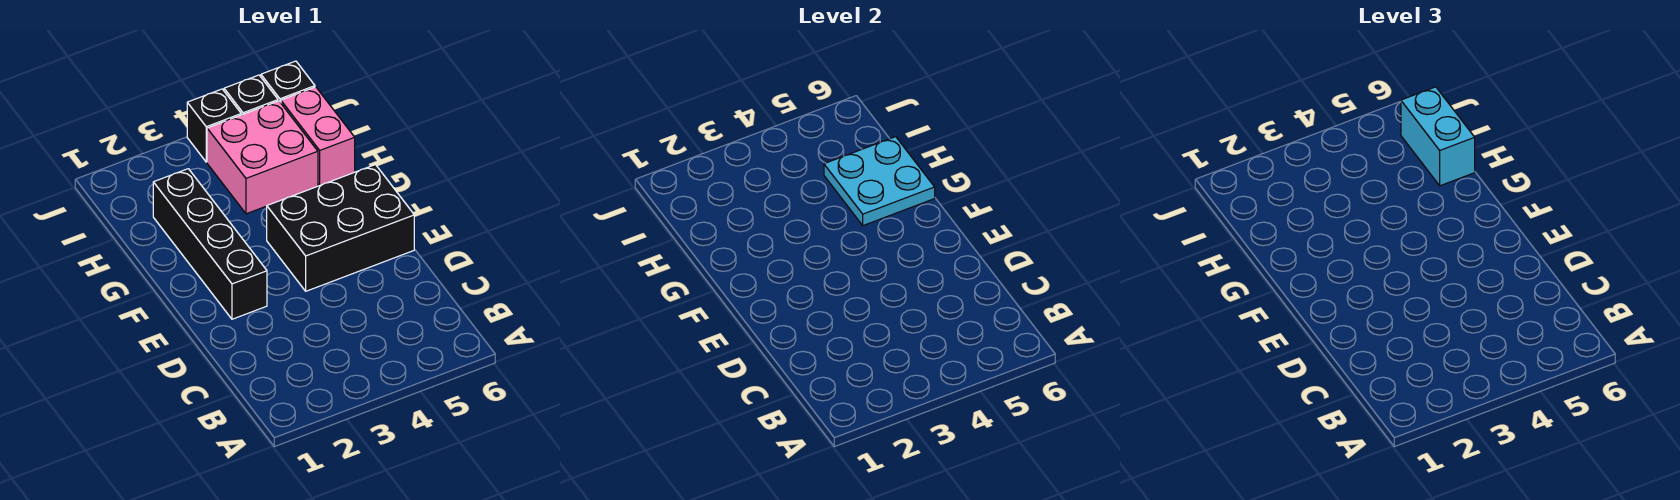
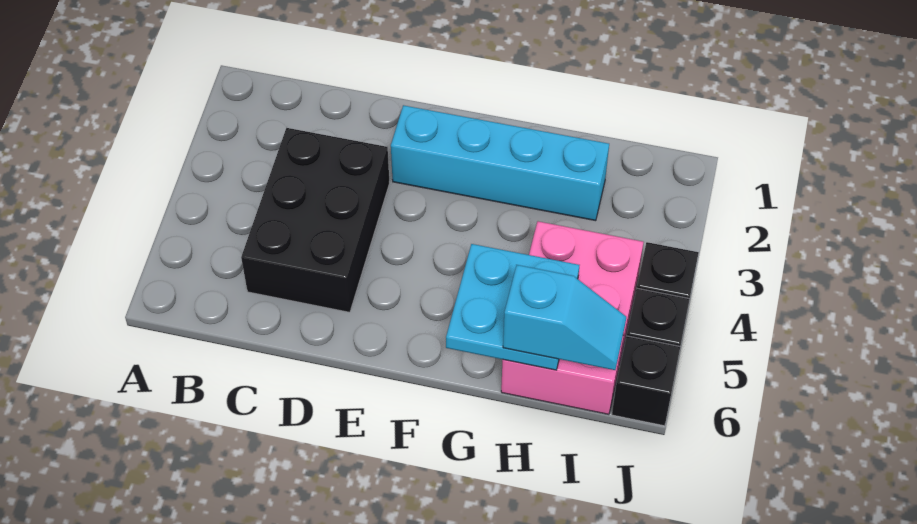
black brick E2:H2 level 1 -> cyan brick E2:H2 level 1
black brick E4:F6 level 1 -> black brick C3:D5 level 1
cyan brick H6:I6 level 3 -> cyan slope H6:I6 level 3 top H

